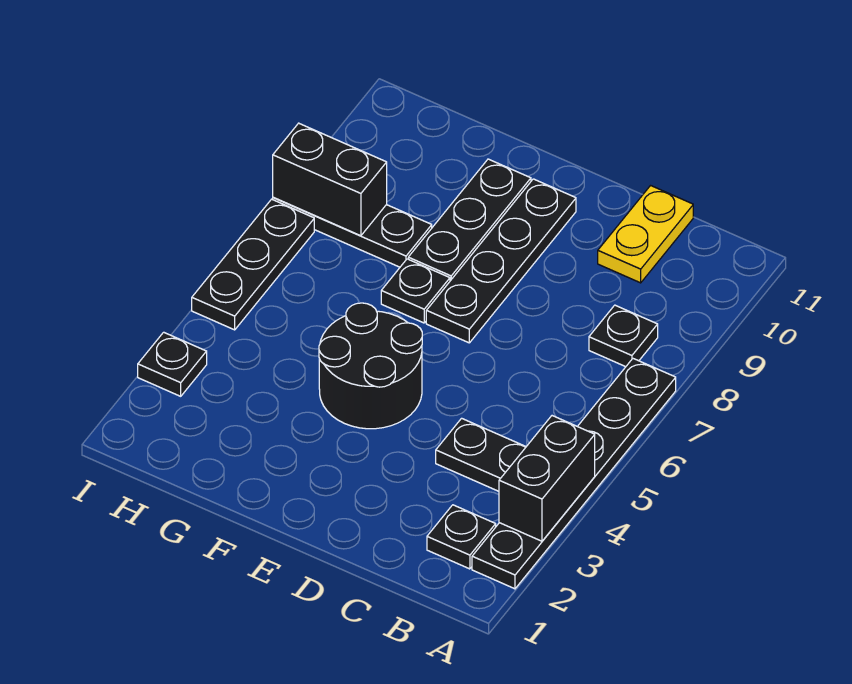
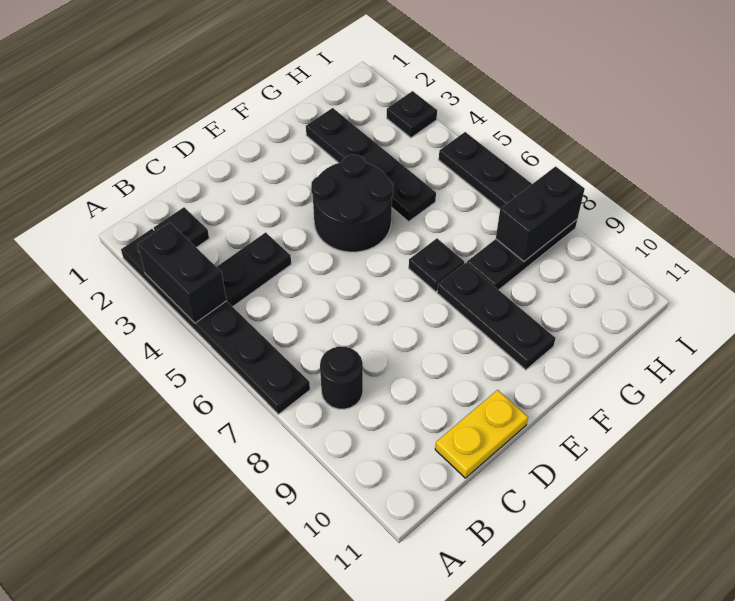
black plate B8 level 1 -> black round brick B8 level 1
yellow plate C10:C11 level 1 -> yellow plate C11:D11 level 1
black plate E7:E10 level 1 -> black plate G2:G5 level 1

